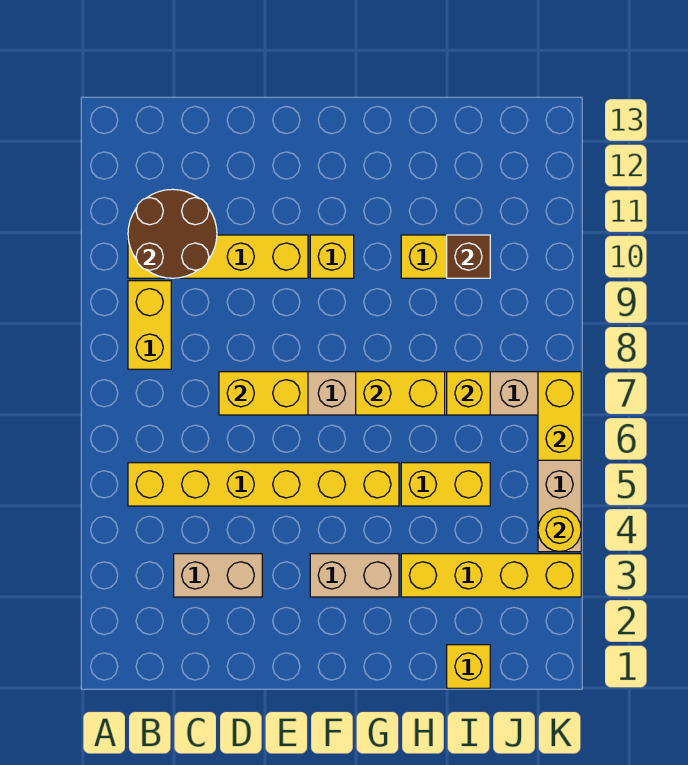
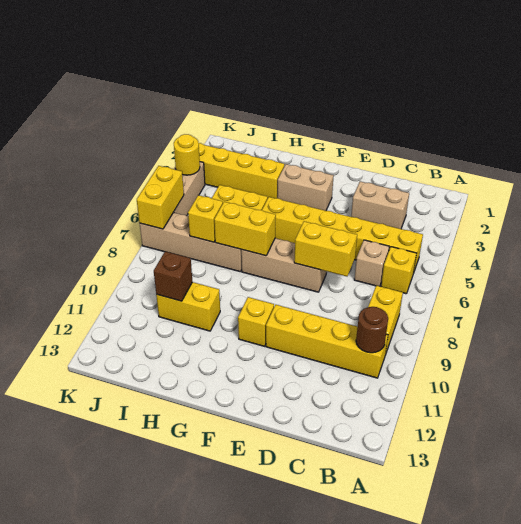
brown round brick B10:C11 level 2 -> brown round brick B10 level 2
none -> tan brick C6 level 1
yellow brick I1 level 1 -> yellow brick B6 level 1

